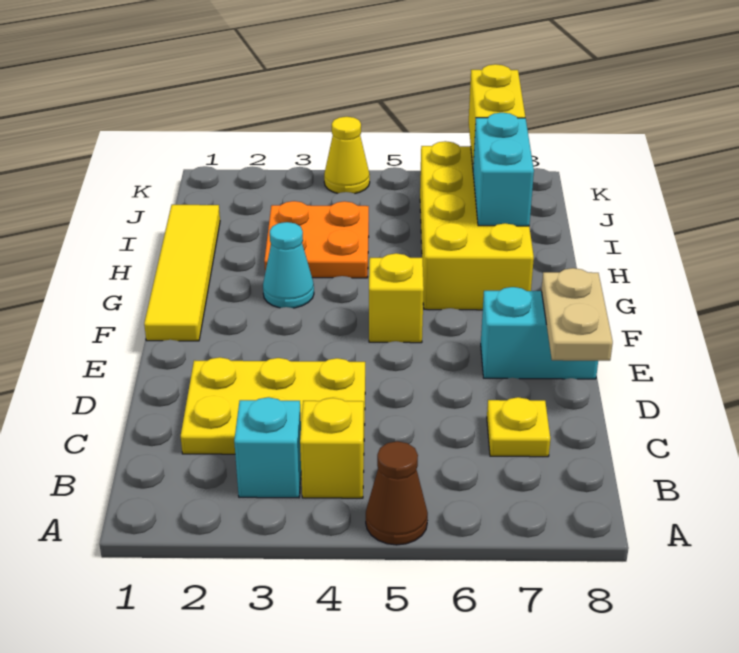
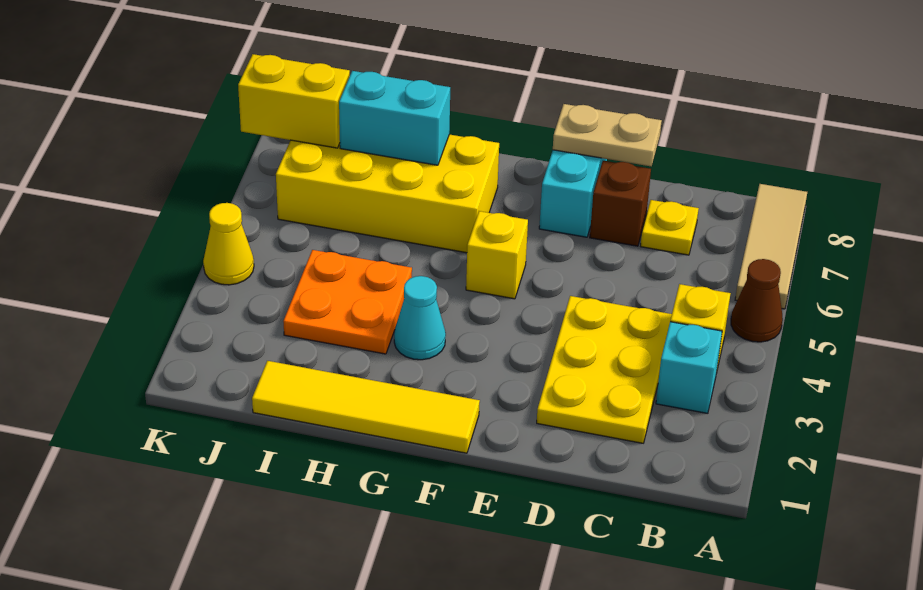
none -> tan tile A6:A8 level 1
none -> brown brick D7 level 1

